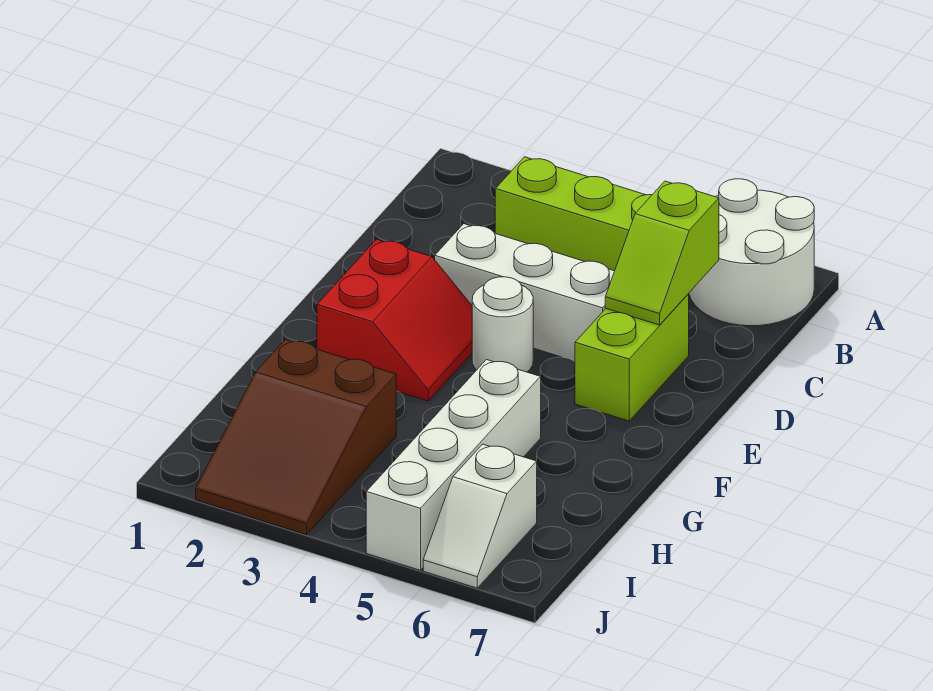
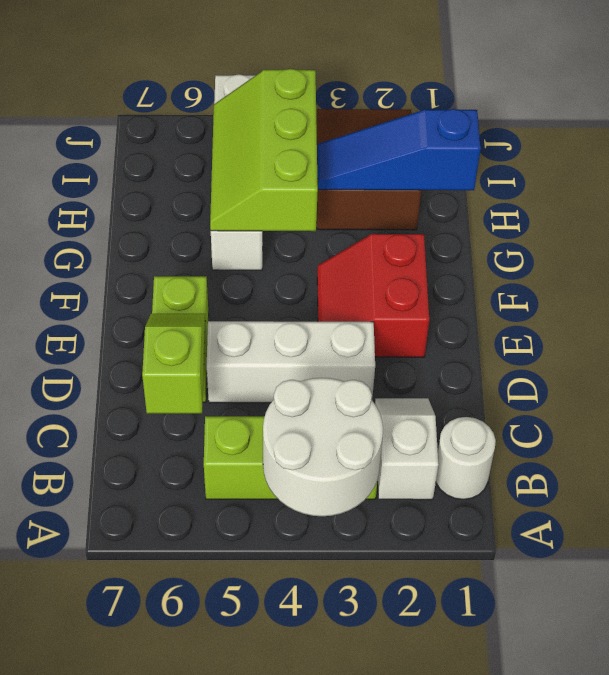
white round brick A6:B7 level 1 -> white round brick A3:B4 level 2
white round brick E4 level 1 -> white round brick B1 level 1
none -> lime slope G4:I5 level 2 top 4
none -> blue slope H1:H3 level 2 top 1
white slope I6:J6 level 1 top I -> white slope B2:C2 level 1 top B

